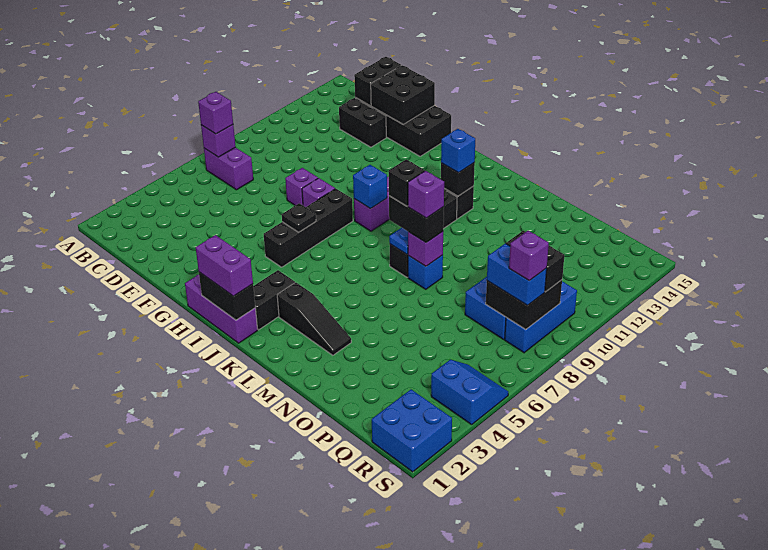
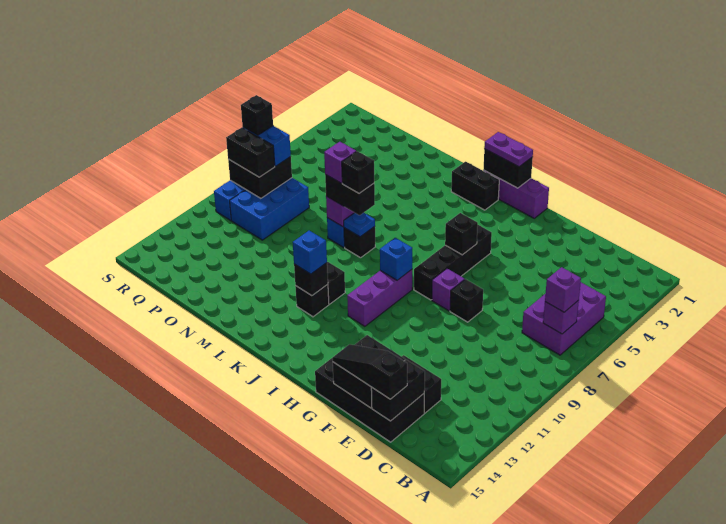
purple brick B7:C7 level 1 -> purple brick B5:C7 level 1
purple brick F8 level 1 -> black brick F8 level 1
black plate H6 level 2 -> black brick H6 level 2
purple brick I1:J1 level 3 -> purple plate I1:J1 level 3
black brick J2:J3 level 1 -> black brick J2:K2 level 1
black slope K3:M3 level 1 top K -> black slope D15:F15 level 3 top D
blue brick R1:S2 level 1 -> none
blue slope R4:S5 level 1 top 4 -> none
purple brick R8 level 4 -> black brick R8 level 4

